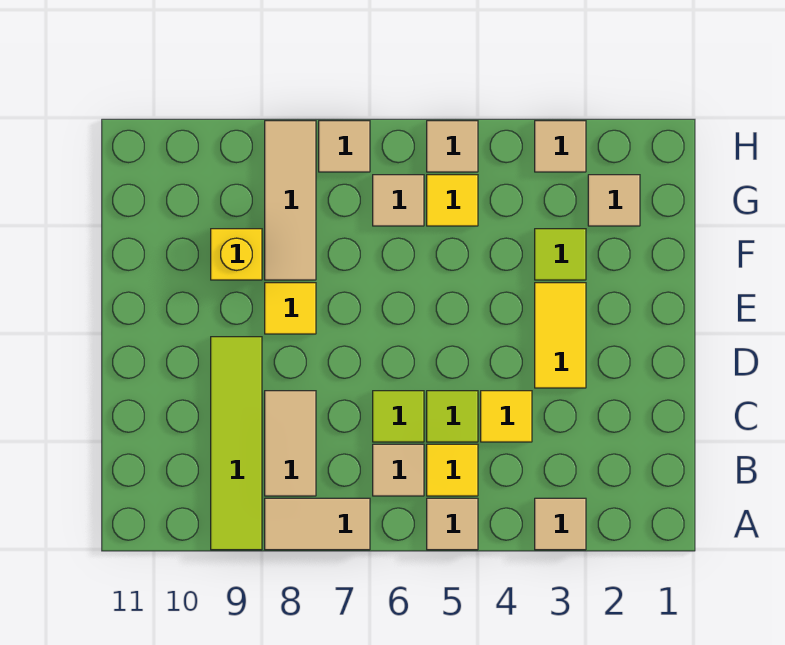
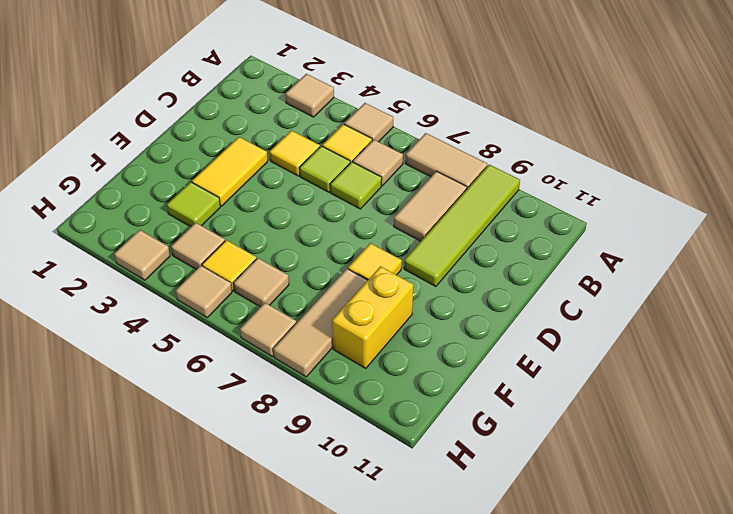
yellow brick F9 level 1 -> yellow brick F9:G9 level 1
tan tile G2 level 1 -> tan tile G4 level 1

